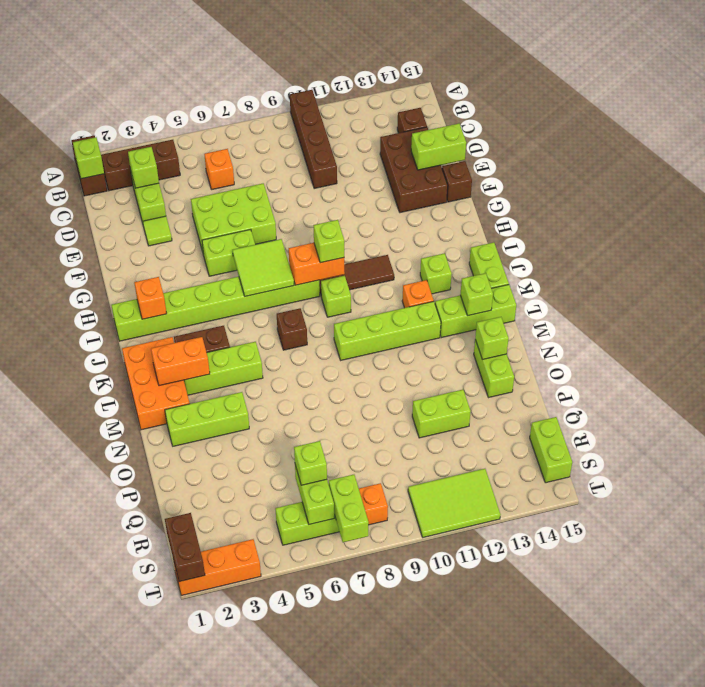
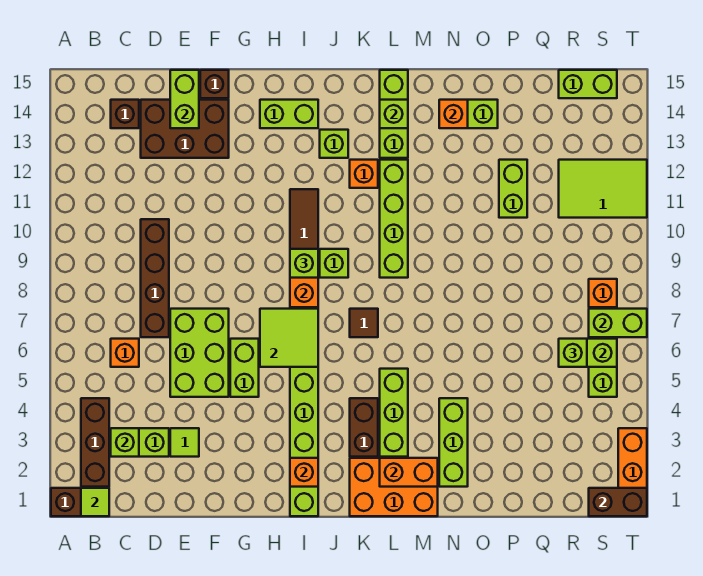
brown brick A10:D10 level 1 -> brown brick D7:D10 level 1
lime brick B1 level 2 -> lime tile B1 level 2
lime brick J15:K15 level 1 -> lime brick H14:I14 level 1
brown brick K7 level 1 -> brown tile K7 level 1
orange brick L2:L3 level 2 -> orange brick L2:M2 level 2
lime brick N14 level 2 -> orange brick N14 level 2
lime tile S10:T12 level 1 -> lime tile R11:T12 level 1

